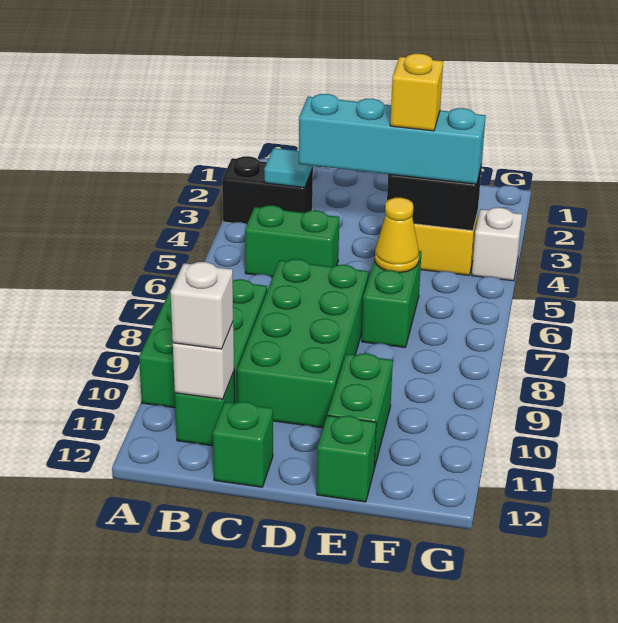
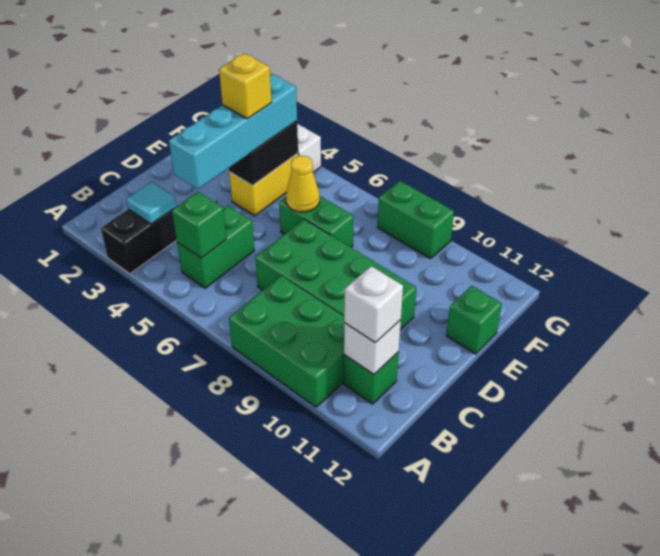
green brick C12 level 1 -> green brick B5 level 2
green brick E10:E11 level 1 -> green brick G8:G9 level 1

